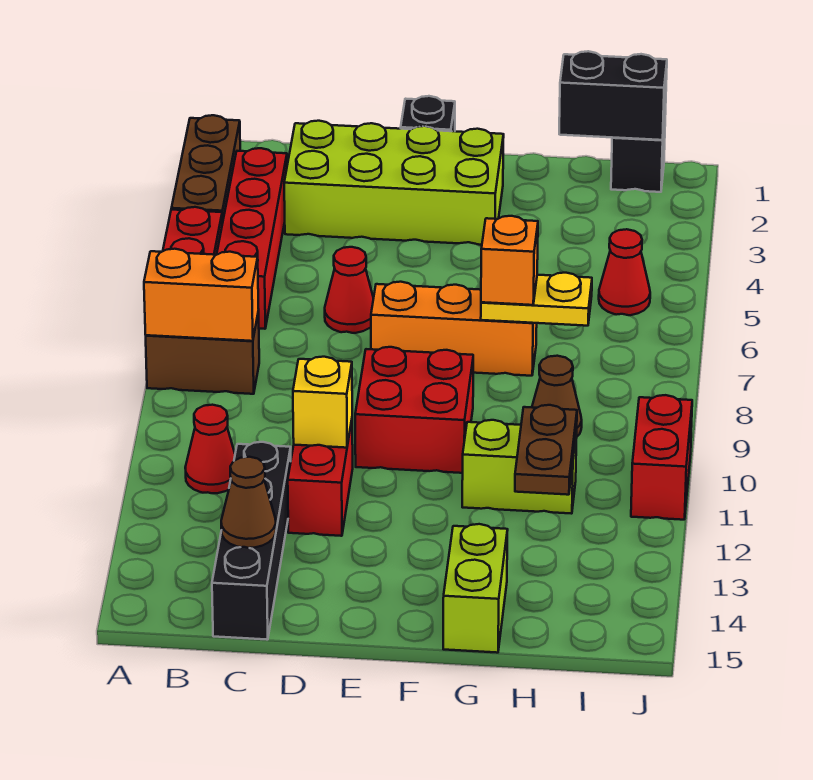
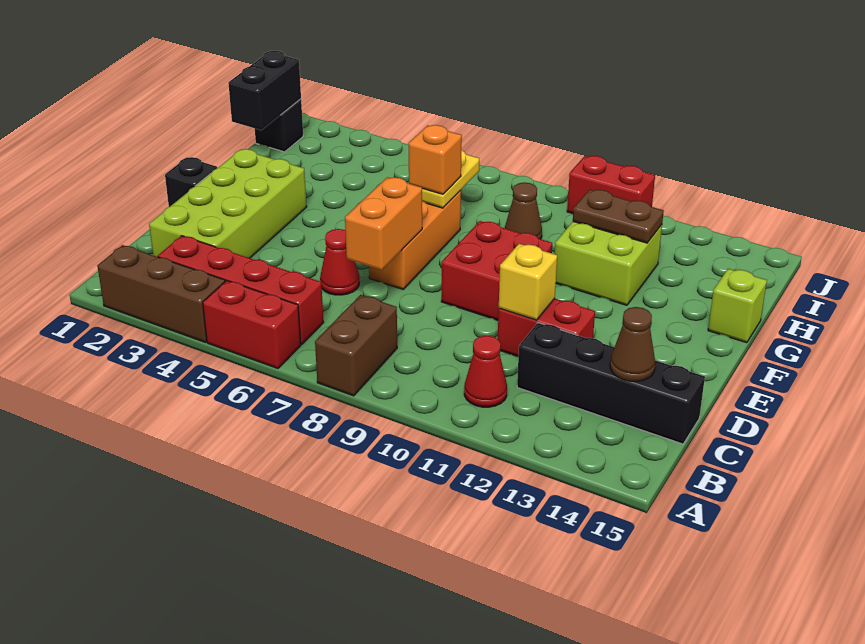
orange brick A8:B8 level 2 -> orange brick D7:E7 level 2
lime brick G11:H11 level 1 -> lime brick G11:H12 level 1
lime brick G14:G15 level 1 -> lime brick G15 level 1
red cone I5 level 1 -> none

